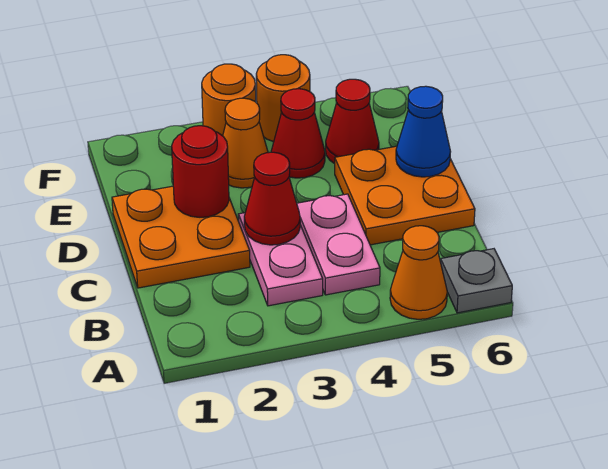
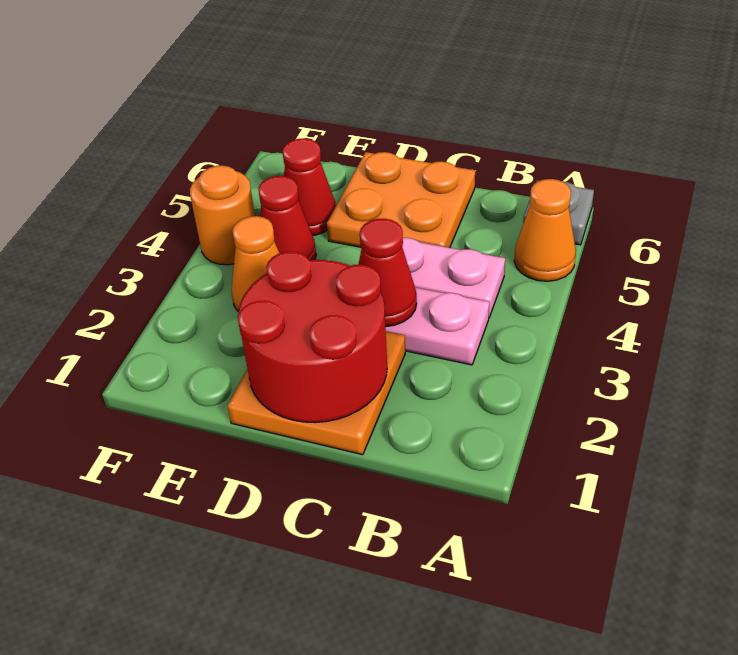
red round brick D2 level 2 -> red round brick C1:D2 level 2
blue cone D6 level 2 -> none
orange round brick F3 level 1 -> none

